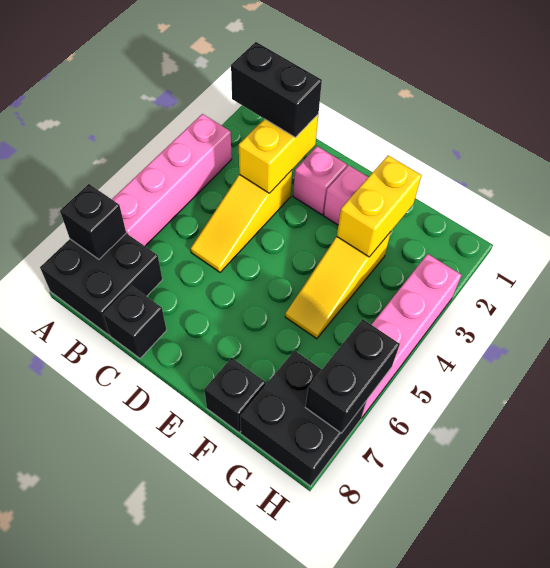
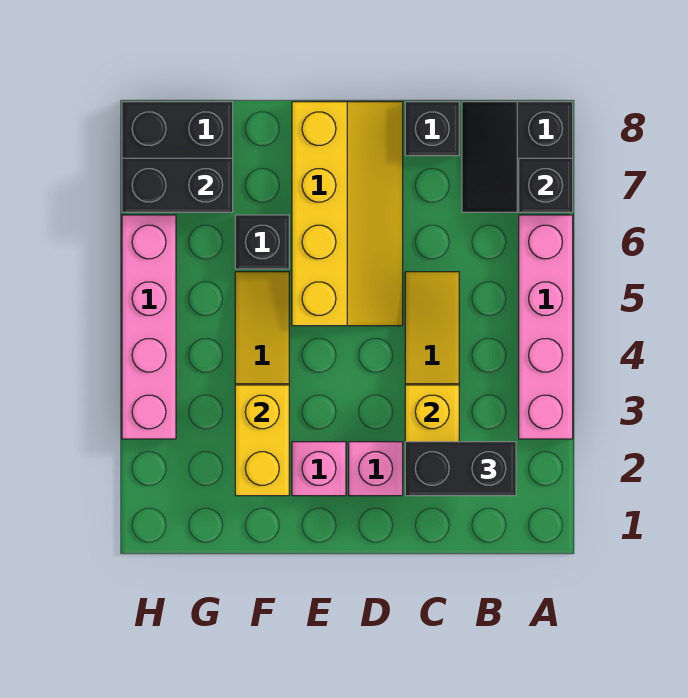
black brick A7:B8 level 1 -> black slope A7:B8 level 1 top A
none -> yellow slope D5:E8 level 1 top E
black brick F8 level 1 -> black brick F6 level 1
black brick H6:H7 level 2 -> black brick G7:H7 level 2

